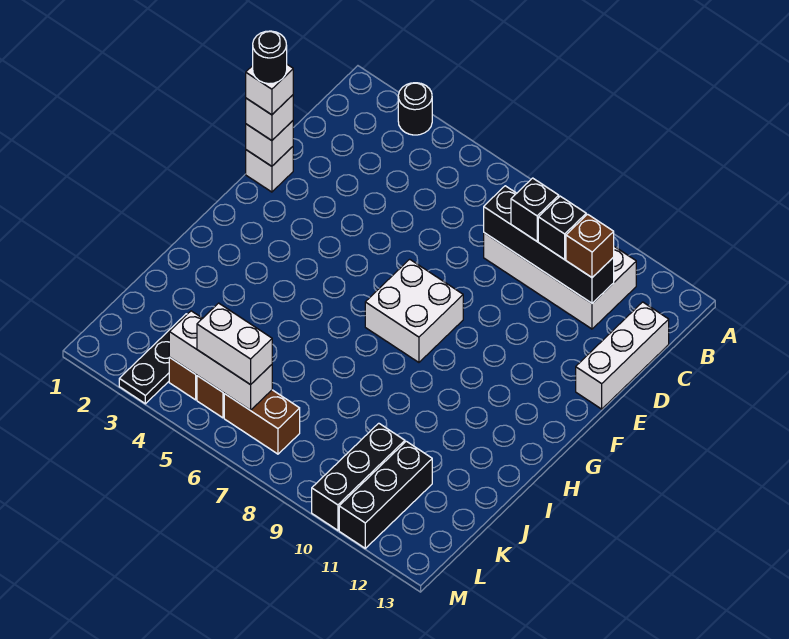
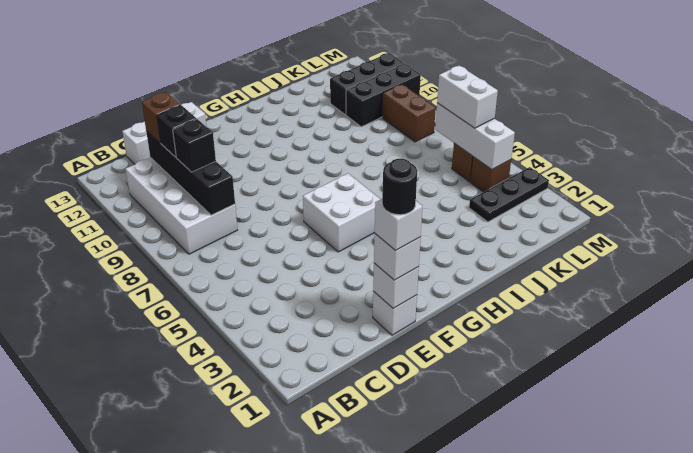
black round brick A3 level 1 -> none
white brick F7:G8 level 1 -> white brick F5:G6 level 1
brown brick L6:L7 level 1 -> brown brick L8:L9 level 1

